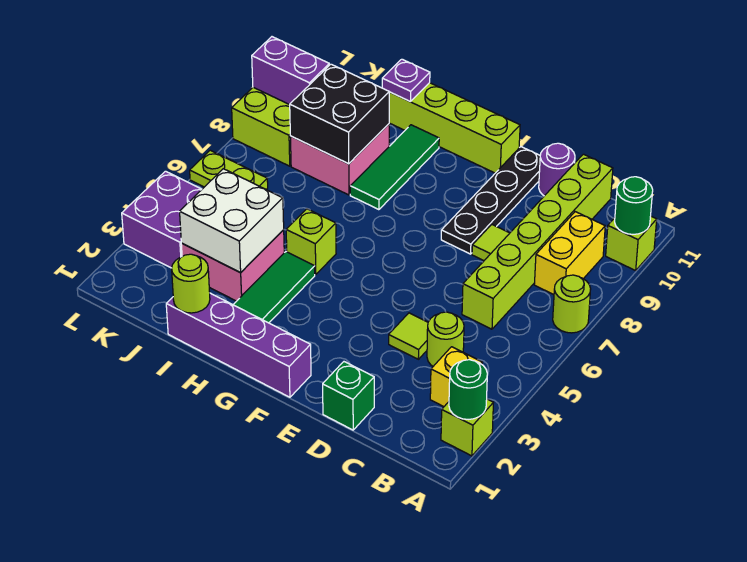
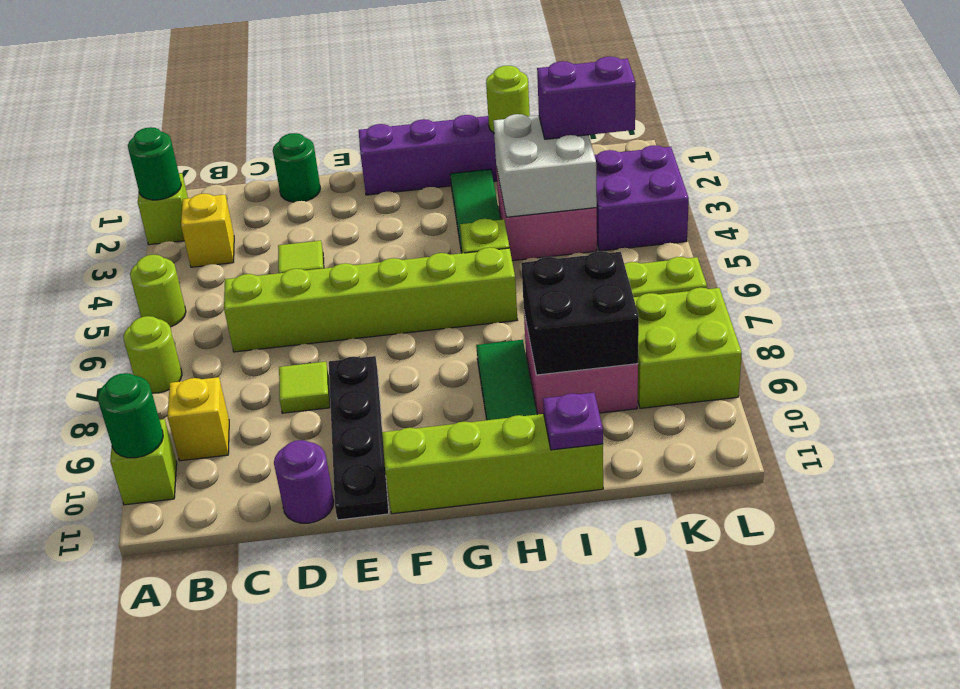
yellow brick B8:B9 level 1 -> yellow brick B9 level 1
lime round brick C4 level 1 -> lime round brick A5 level 1
lime brick C6:C11 level 1 -> lime brick C6:H6 level 1
green brick D1 level 1 -> green round brick D1 level 1
purple brick K9:L9 level 2 -> purple brick J3:K3 level 3

